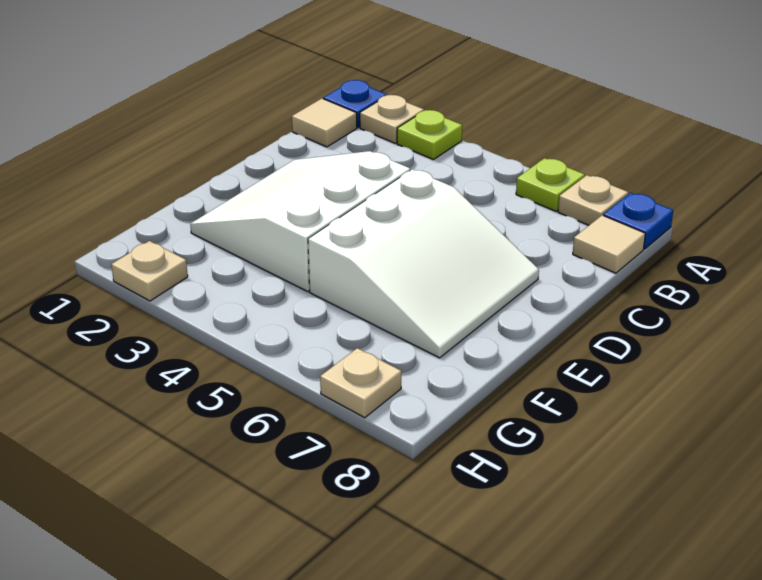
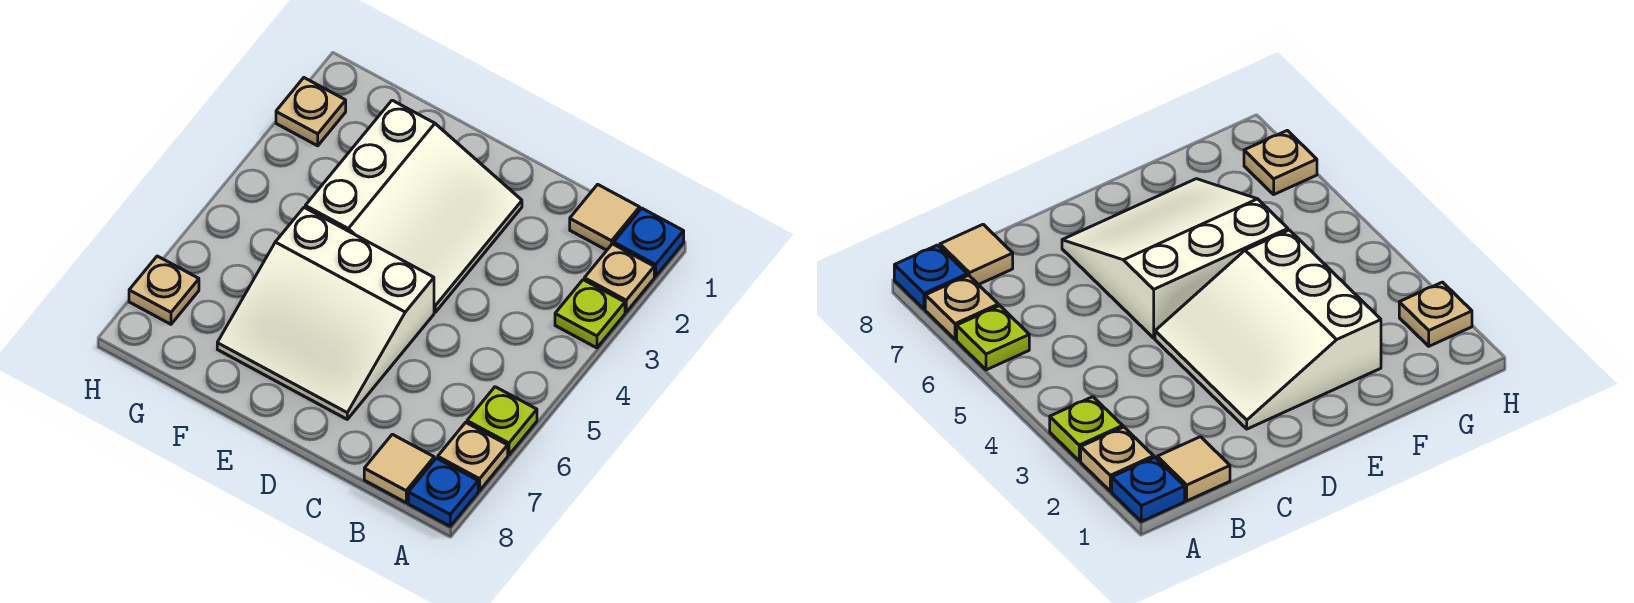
white slope D2:F4 level 1 top 4 -> white slope D2:F4 level 1 top F

